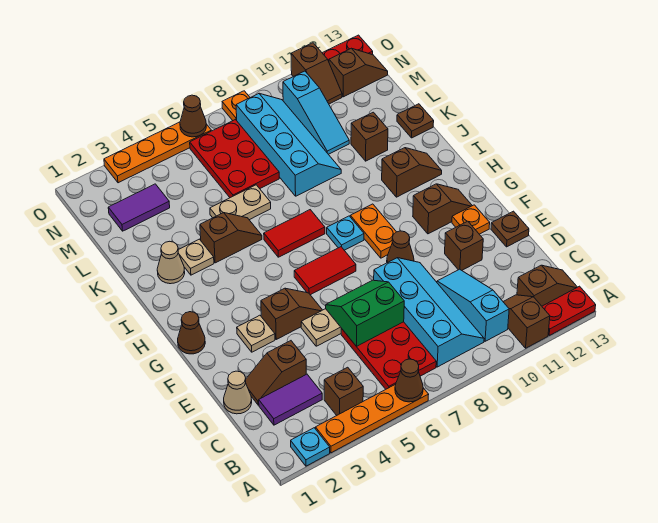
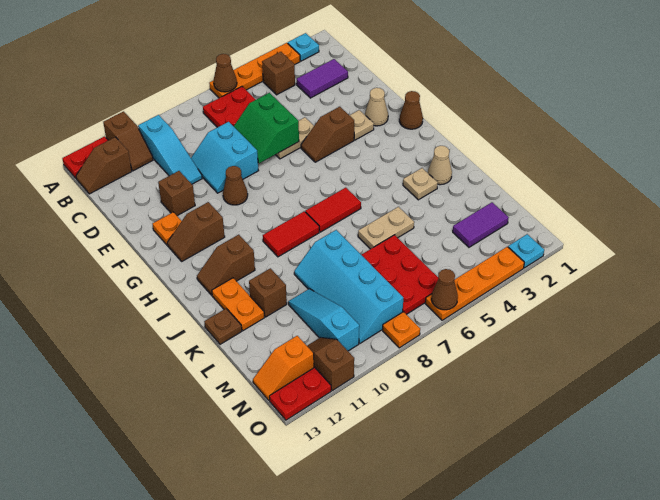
cyan slope B8:E9 level 1 top 8 -> cyan slope D8:E9 level 1 top 8
tan cone D1 level 1 -> tan cone F2 level 1
brown slope D2:D3 level 1 top 3 -> none
green slope D6:E7 level 2 top D -> green slope D6:E7 level 2 top 6
brown plate E13 level 1 -> none
red tile G6:G7 level 1 -> red tile I8:I9 level 1
orange plate G9:H9 level 1 -> orange plate J12:K12 level 1
cyan plate H8 level 1 -> cyan plate O2 level 1
brown slope J4:J5 level 1 top 4 -> none
brown slope N12:N13 level 1 top 12 -> orange slope N12:N13 level 1 top 12

